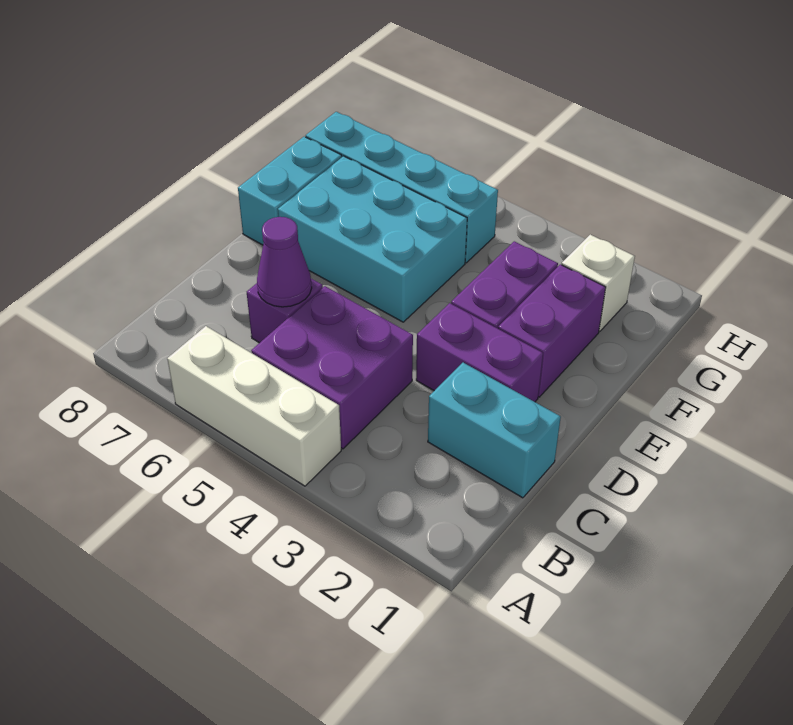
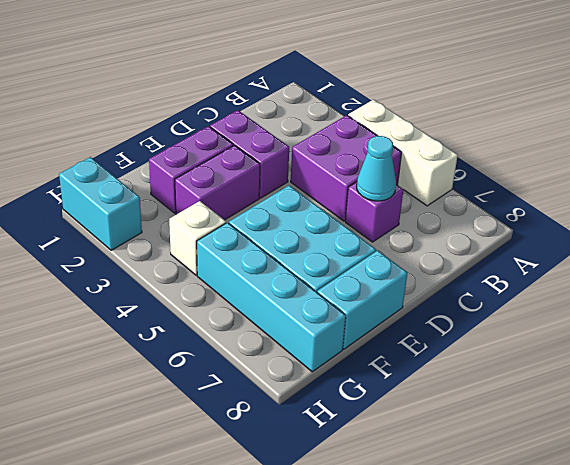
cyan brick C1:C2 level 1 -> cyan brick H1:H2 level 1
purple cone C6 level 2 -> cyan cone C6 level 2
white brick G2 level 1 -> white brick G4 level 1

